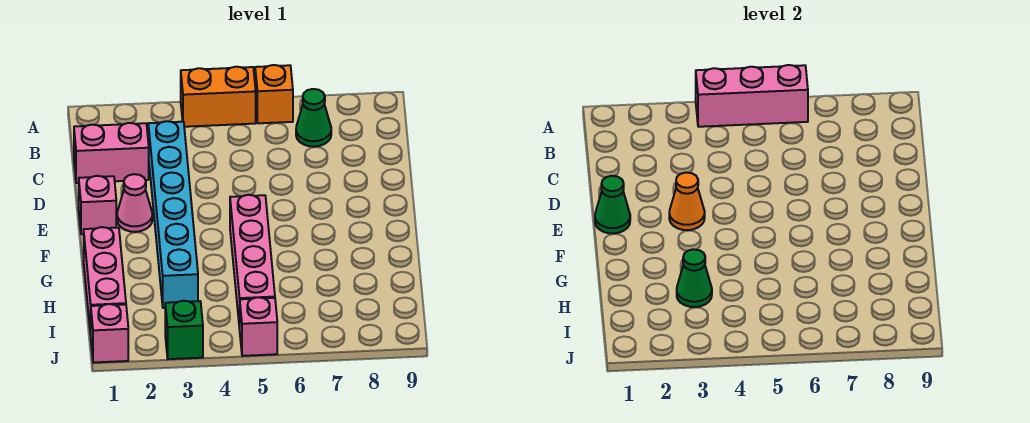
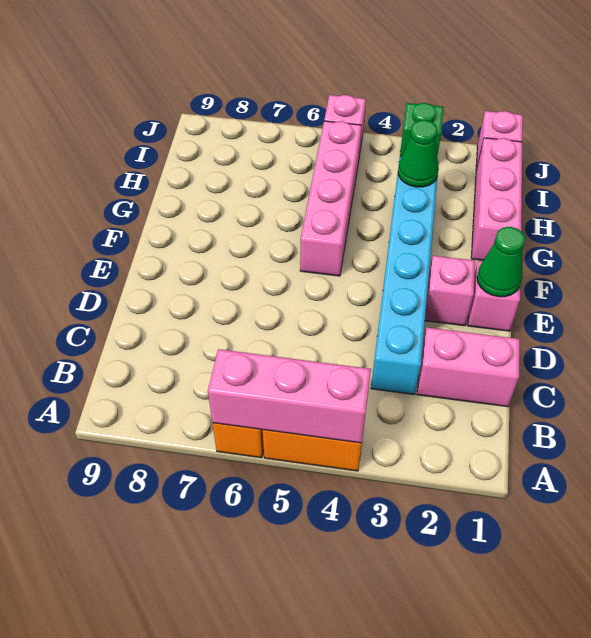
green cone B7 level 1 -> none
pink cone E2 level 1 -> pink brick E2 level 1
orange cone E3 level 2 -> none

